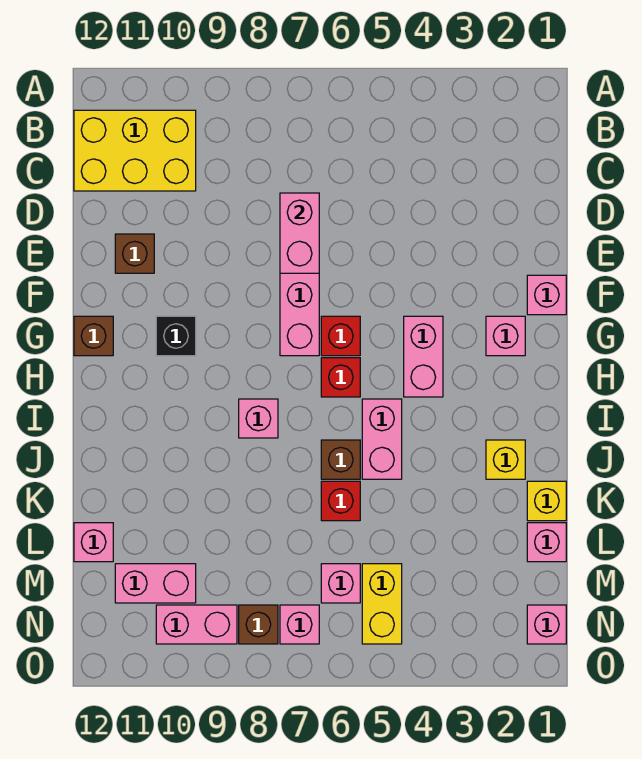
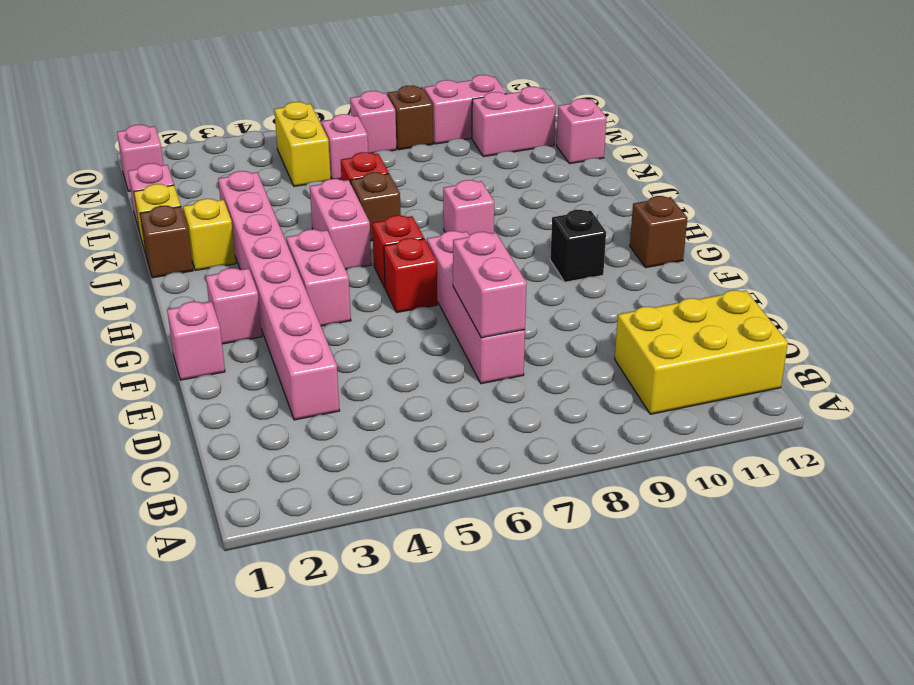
none -> pink brick D3:K3 level 1
brown brick E11 level 1 -> brown brick J1 level 1

